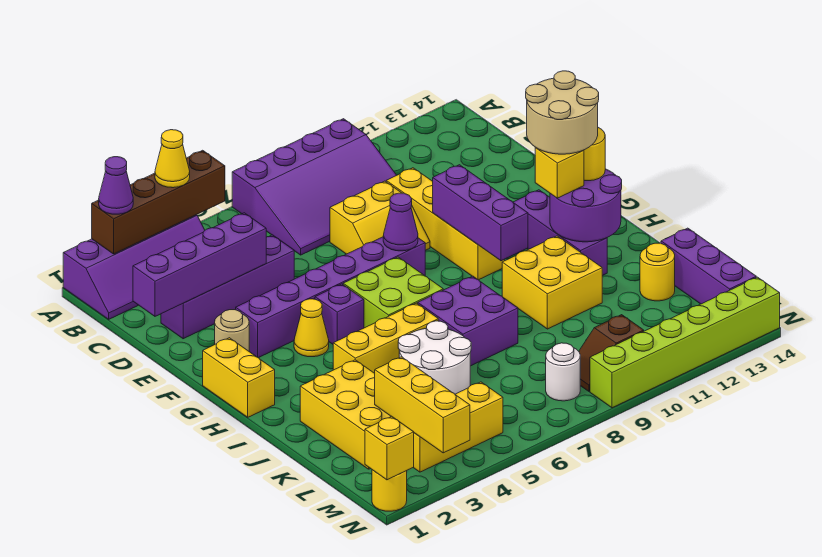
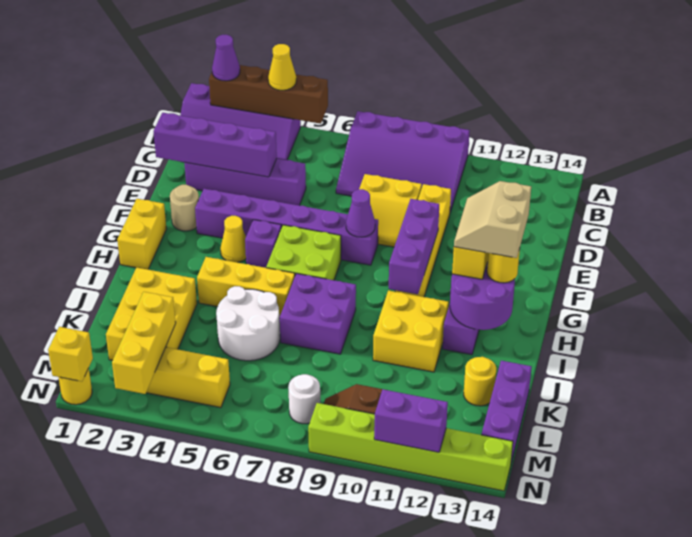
tan round brick G12:H13 level 4 -> tan slope G12:H13 level 4 top 13
none -> purple brick N11:N12 level 2

